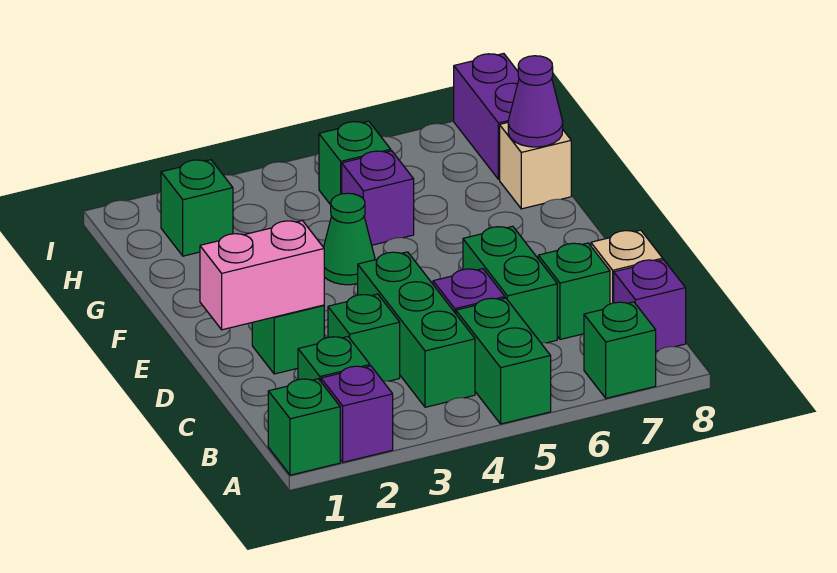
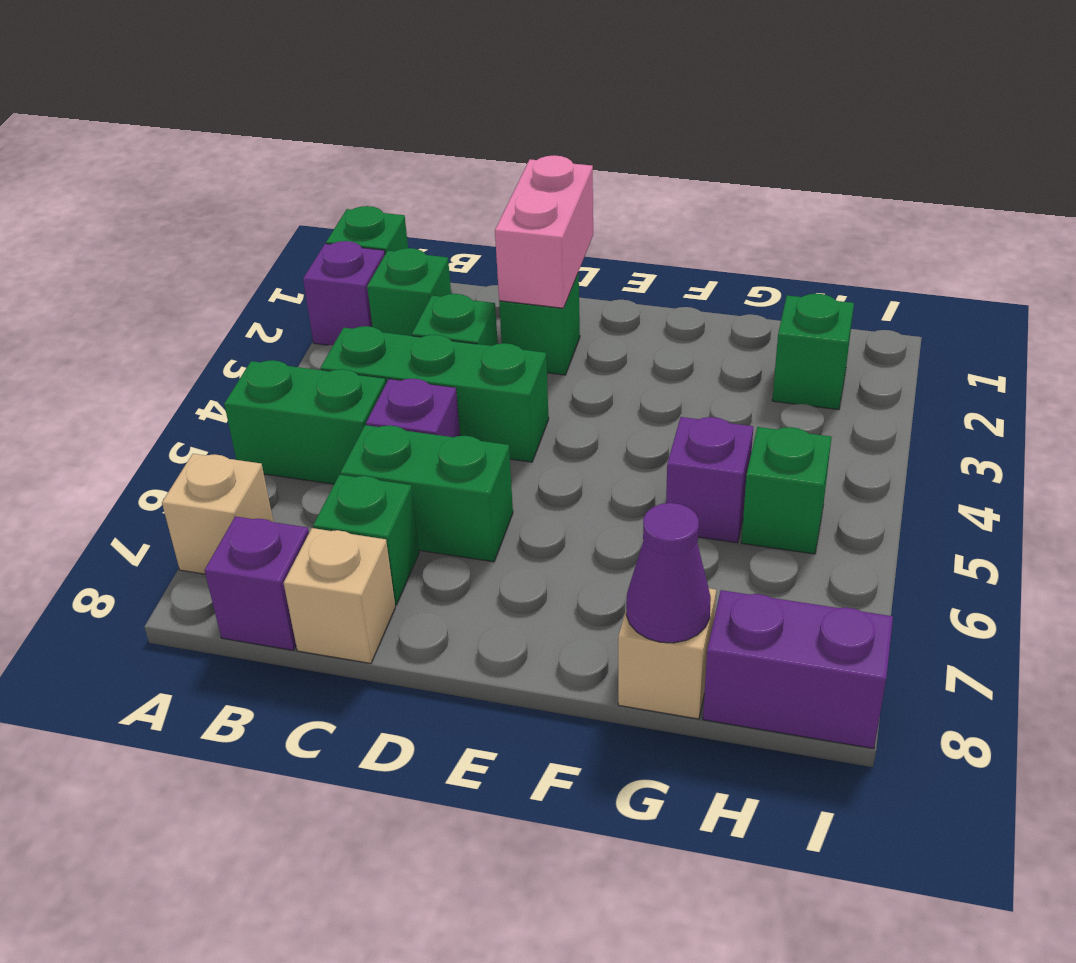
green brick A7 level 1 -> tan brick A7 level 1
green cone F4 level 1 -> none

